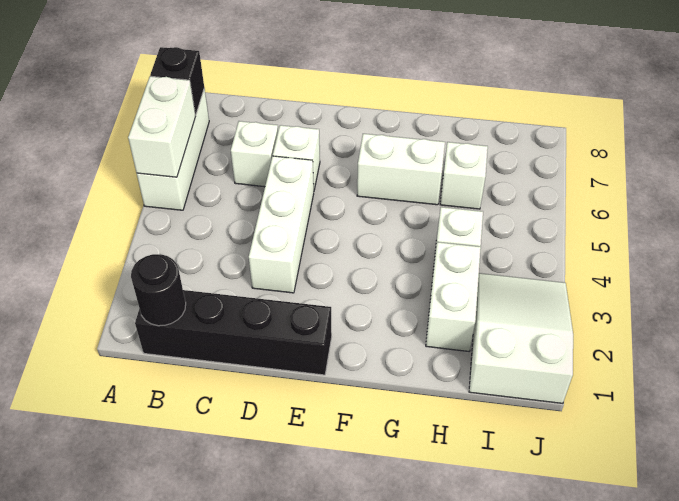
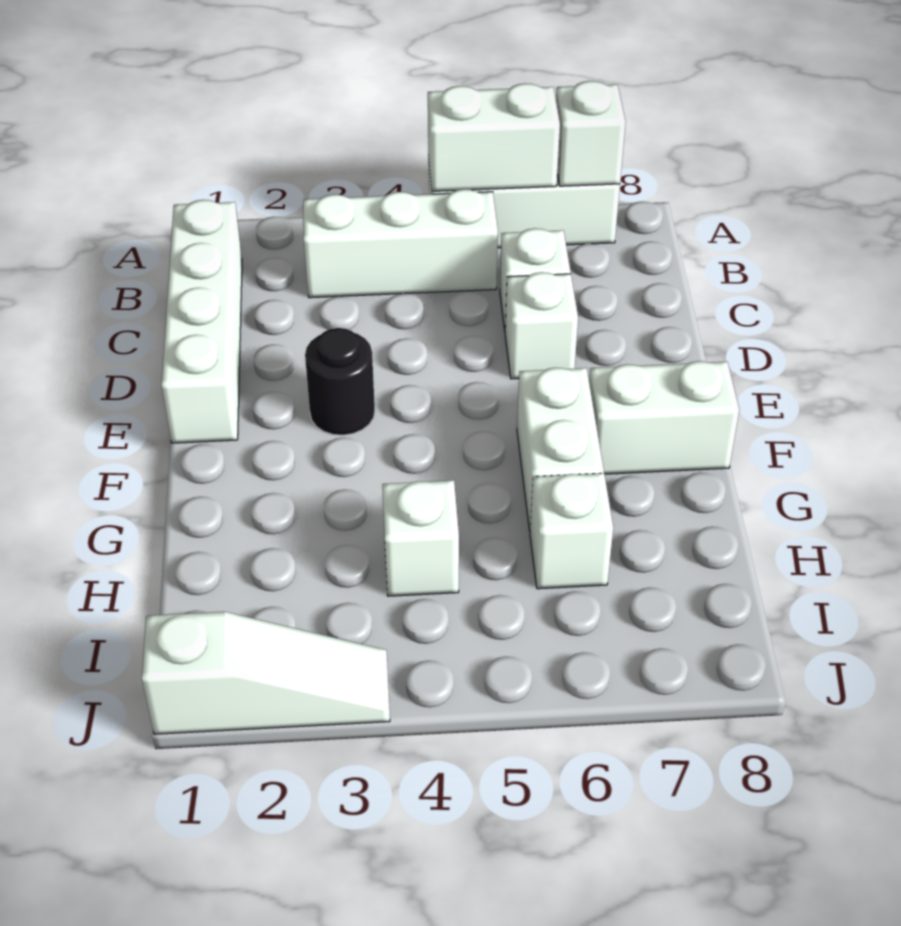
black brick A7 level 2 -> white brick A7 level 2
black brick B1:E1 level 1 -> white brick B1:E1 level 1
black round brick B1 level 2 -> black round brick E3 level 1
white brick D3:D5 level 1 -> white brick B3:B5 level 1
white brick H2:H3 level 1 -> white brick F7:F8 level 1
white slope I1:J3 level 1 top 1 -> white slope J1:J3 level 1 top 1

